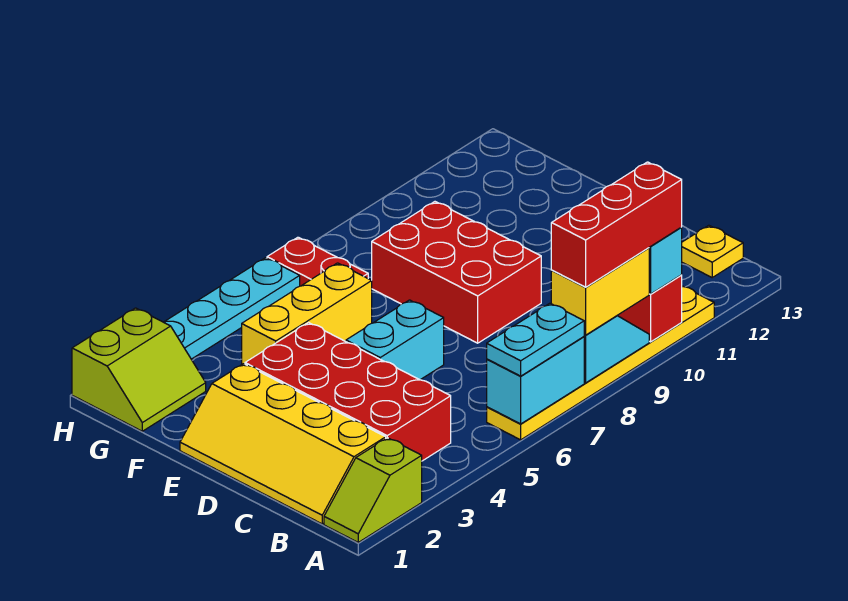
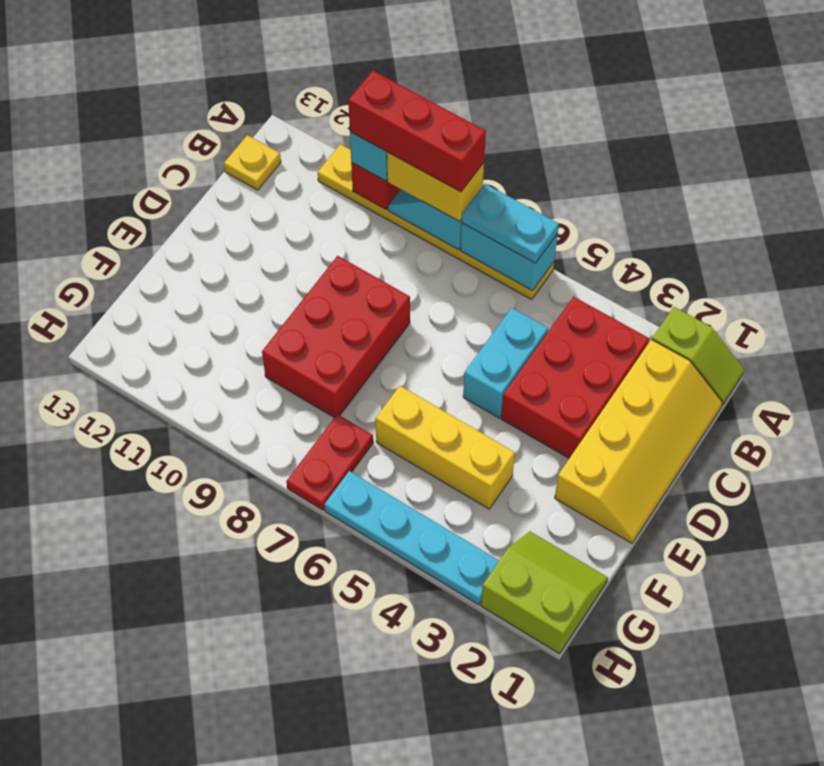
red brick B3:E4 level 1 -> red brick B3:D4 level 1
cyan brick D5:D6 level 1 -> cyan brick C5:D5 level 1

